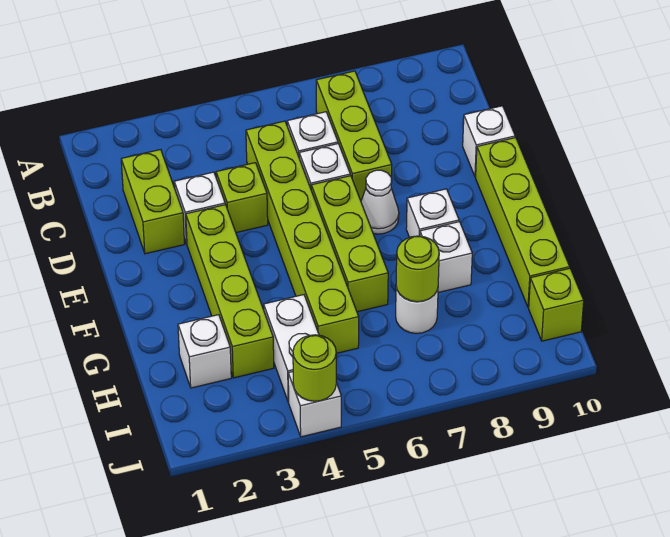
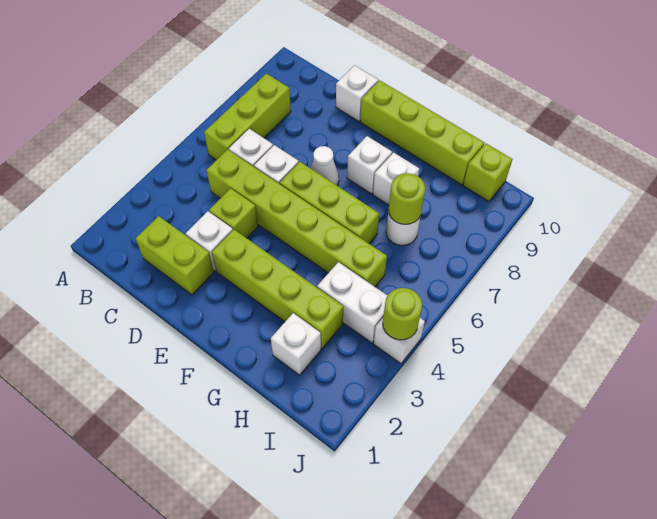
lime brick B7:D7 level 1 -> lime brick B6:B8 level 1

